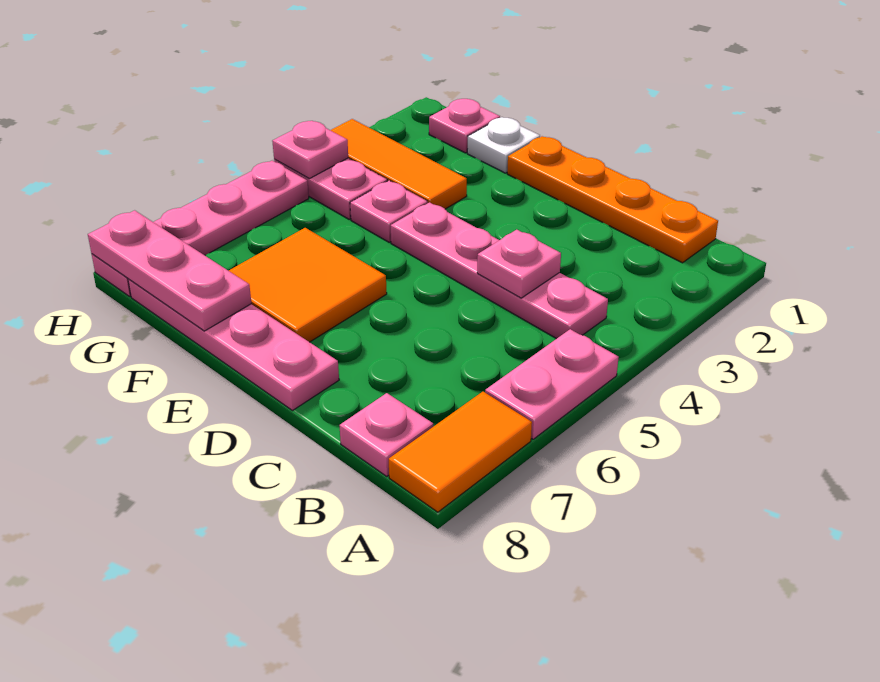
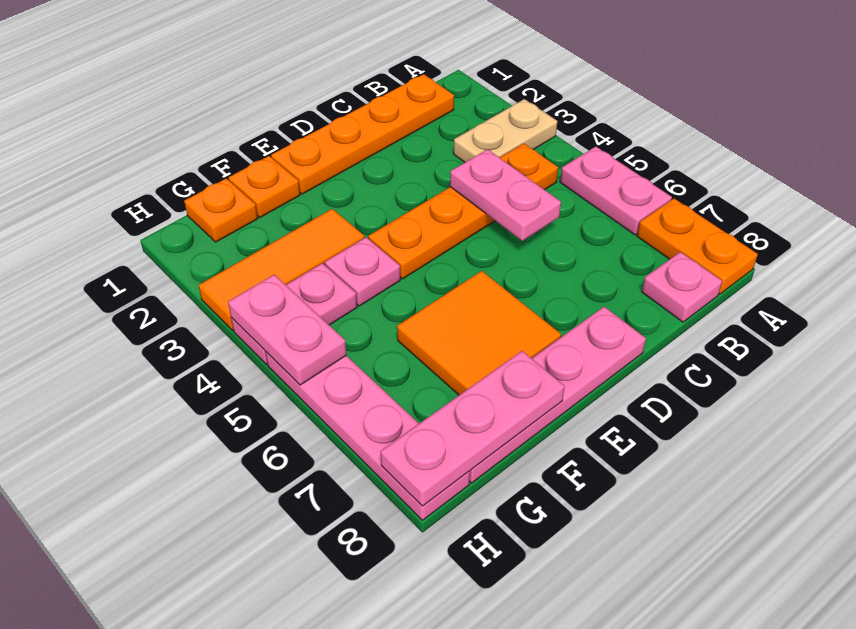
none -> tan plate A3:B3 level 1
orange tile A7:A8 level 1 -> orange plate A7:A8 level 1
pink plate B4:E4 level 1 -> orange plate B4:E4 level 1
pink plate C4 level 2 -> pink plate C4:C5 level 2
white plate F1 level 1 -> orange plate F1 level 1
pink plate G1 level 1 -> orange plate G1 level 1
pink plate H4 level 2 -> pink plate H4:H5 level 2

